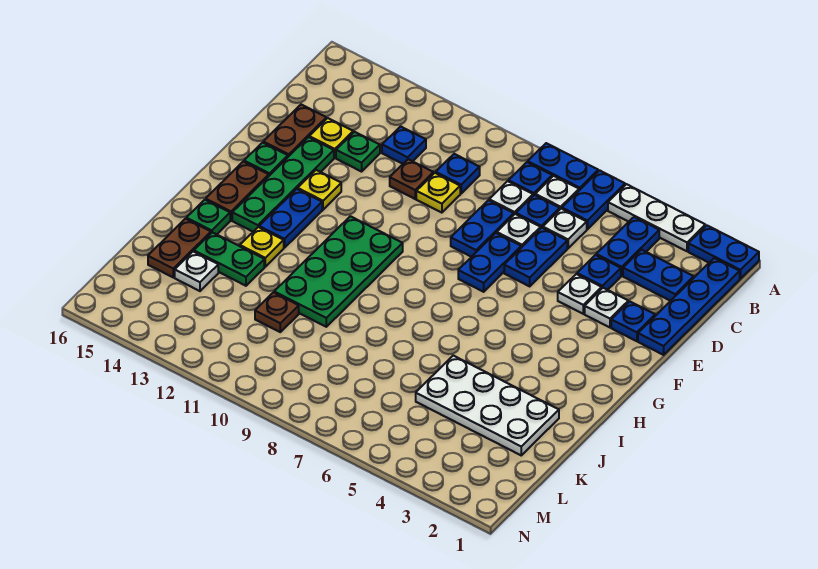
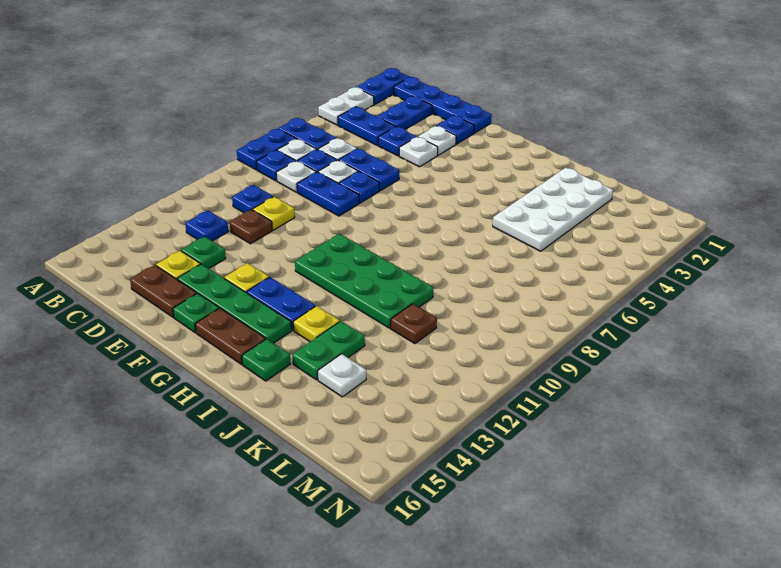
white plate A3:A5 level 1 -> white plate A3:A4 level 1
blue plate E7:F7 level 1 -> blue plate E7 level 1
brown plate J15:K15 level 1 -> none

